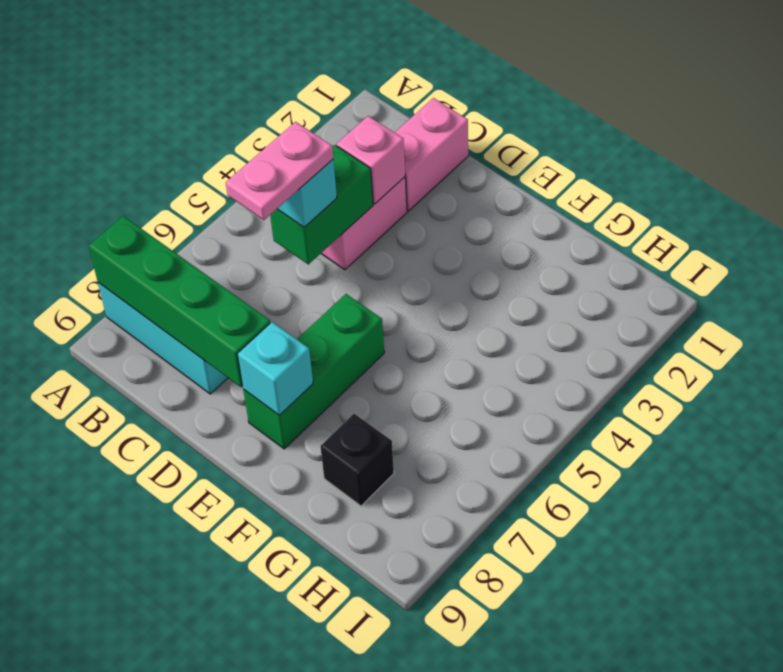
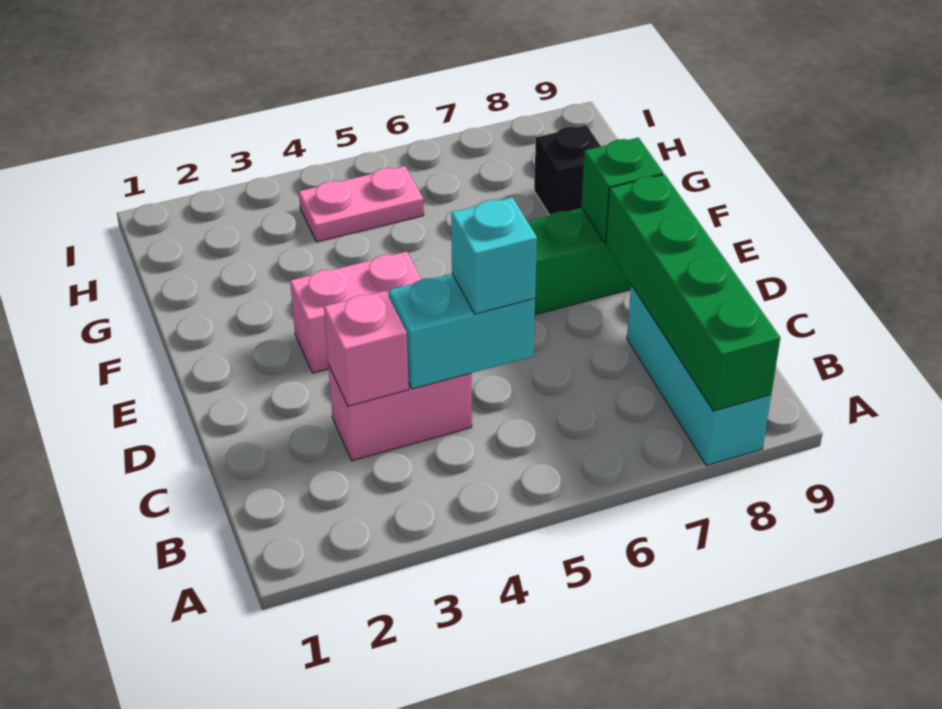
pink brick C1:C2 level 1 -> pink brick E3:E4 level 1
green brick C4:C5 level 2 -> cyan brick C4:C5 level 2
pink plate C5:C6 level 4 -> pink plate H4:H5 level 1
cyan brick E8 level 2 -> green brick E8 level 2

